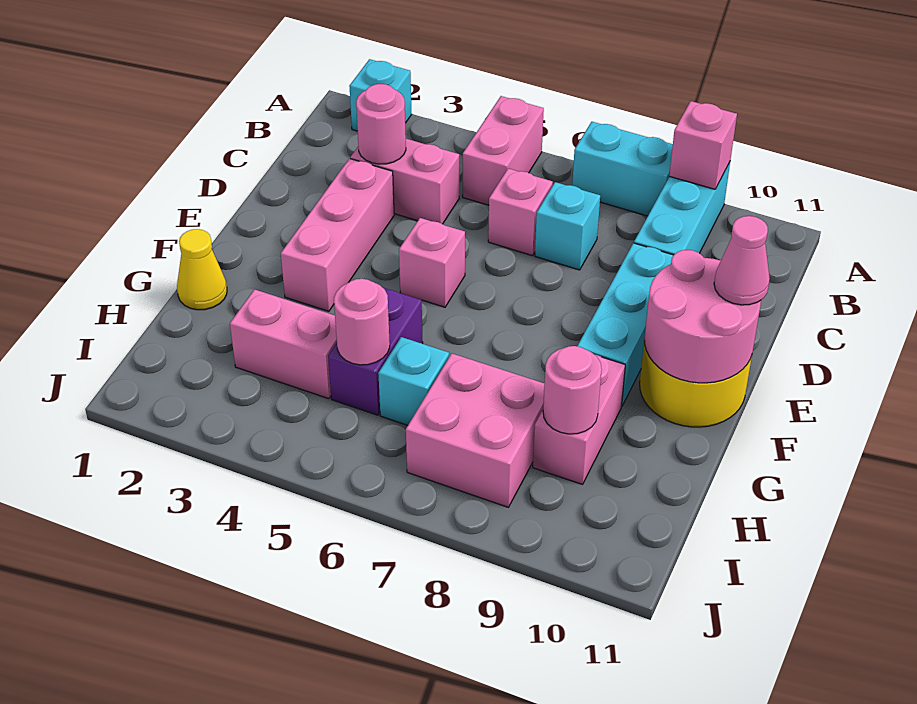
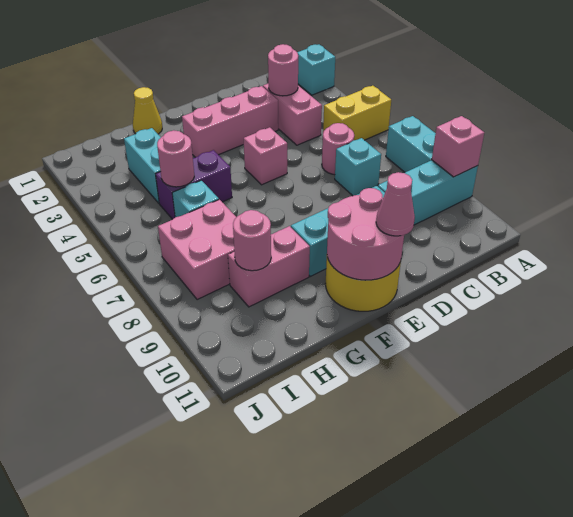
pink brick A5:B5 level 1 -> yellow brick A5:B5 level 1
pink brick C6 level 1 -> pink round brick C6 level 1
pink brick H3:H4 level 1 -> cyan brick H3:H4 level 1

